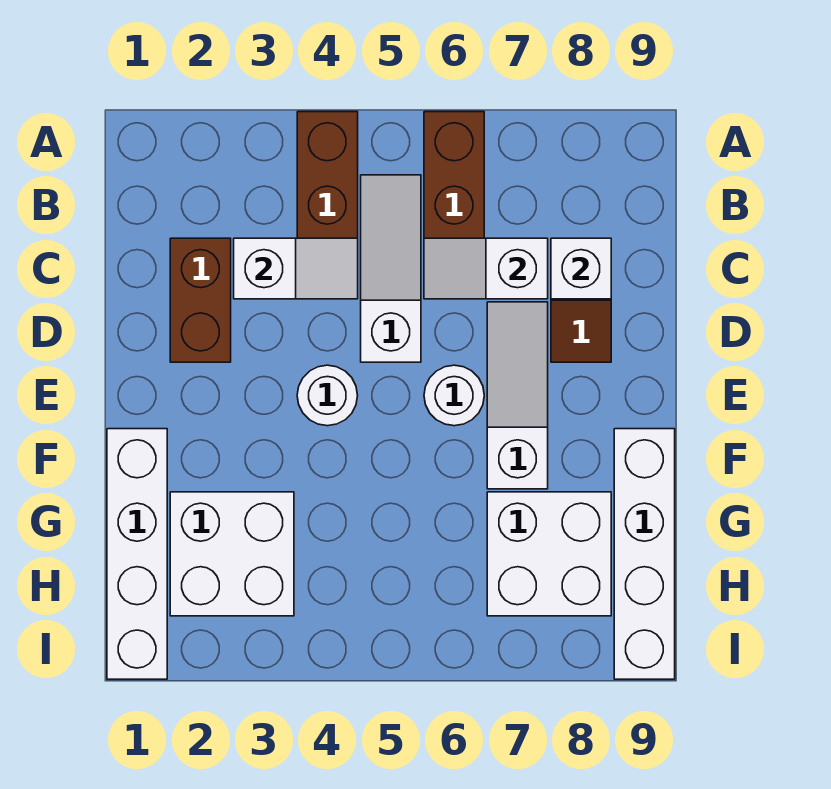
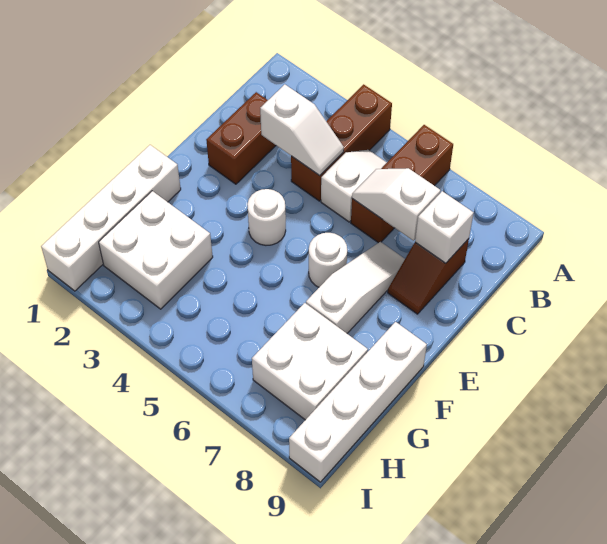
white slope B5:D5 level 1 top D -> white slope B5:C5 level 1 top C

